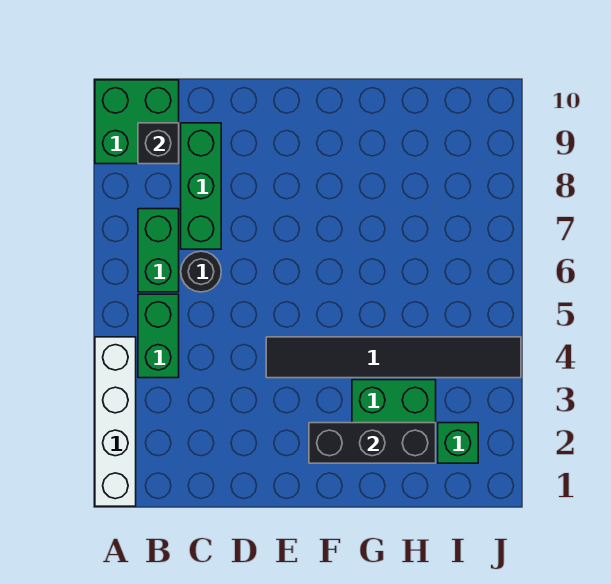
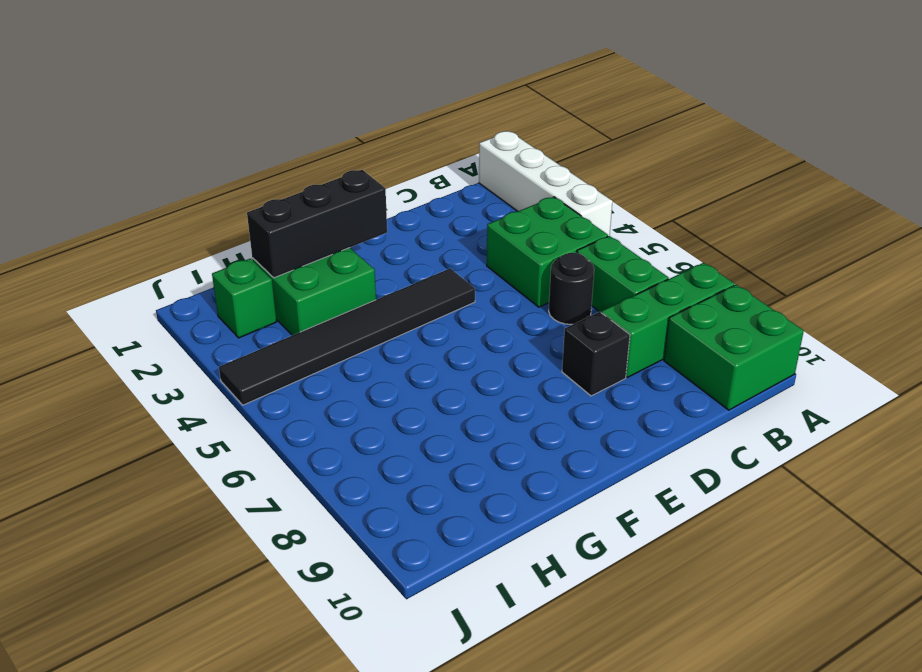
green brick B4:B5 level 1 -> green brick B4:C5 level 1
black brick B9 level 2 -> black brick D8 level 1
green brick C7:C9 level 1 -> green brick A8:C8 level 1

